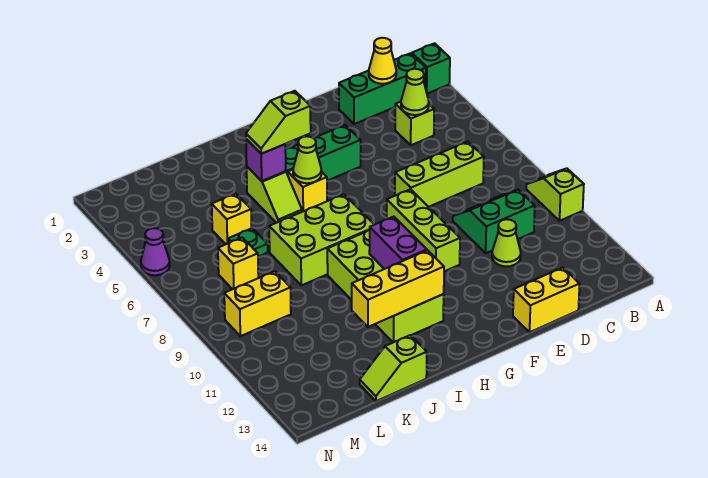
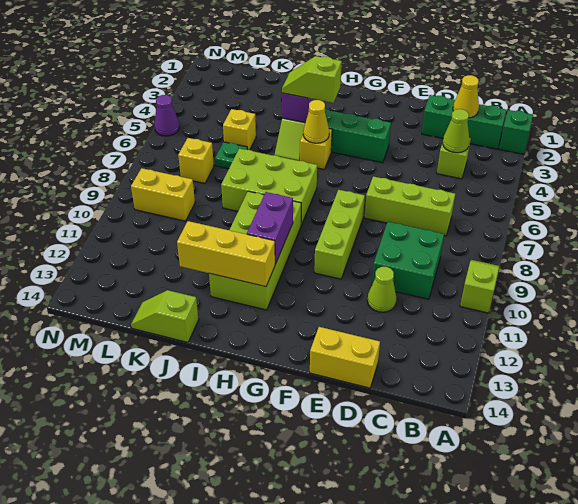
green slope C9:D10 level 1 top 10 -> green brick C9:D10 level 1
lime cone H5 level 2 -> yellow cone H5 level 2

